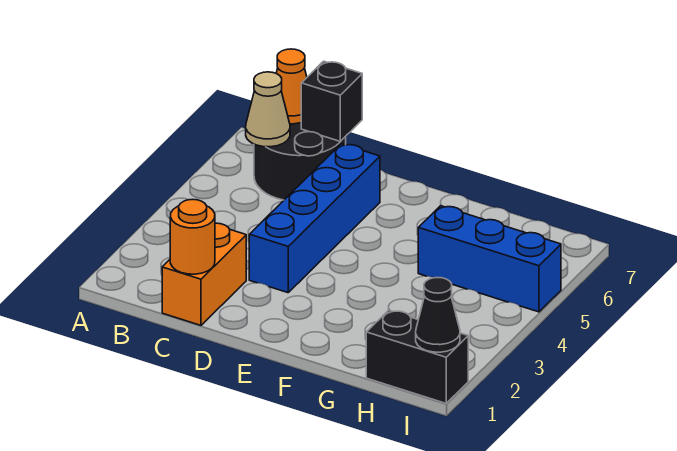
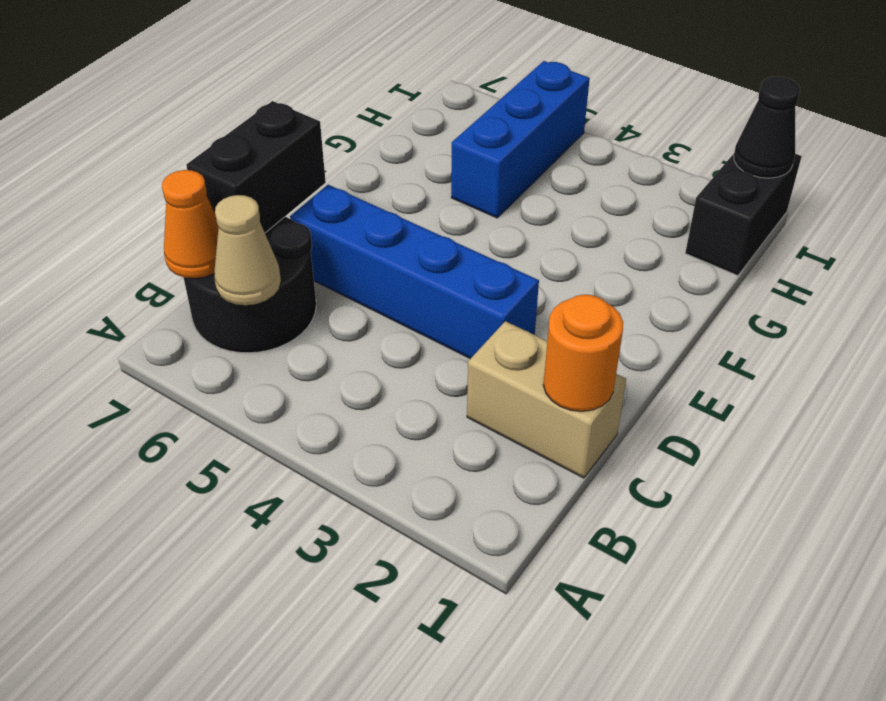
orange brick C1:C2 level 1 -> tan brick C1:C2 level 1
black brick C7 level 2 -> black brick C7:D7 level 2

